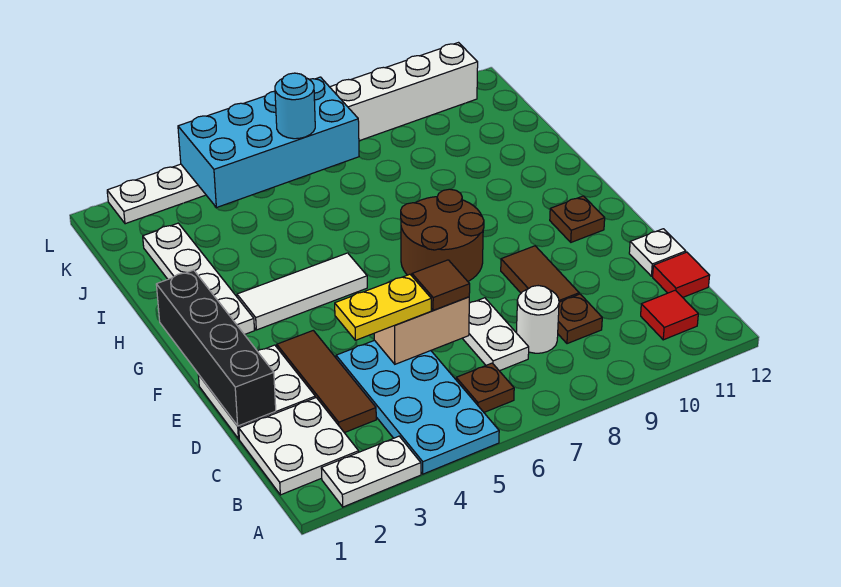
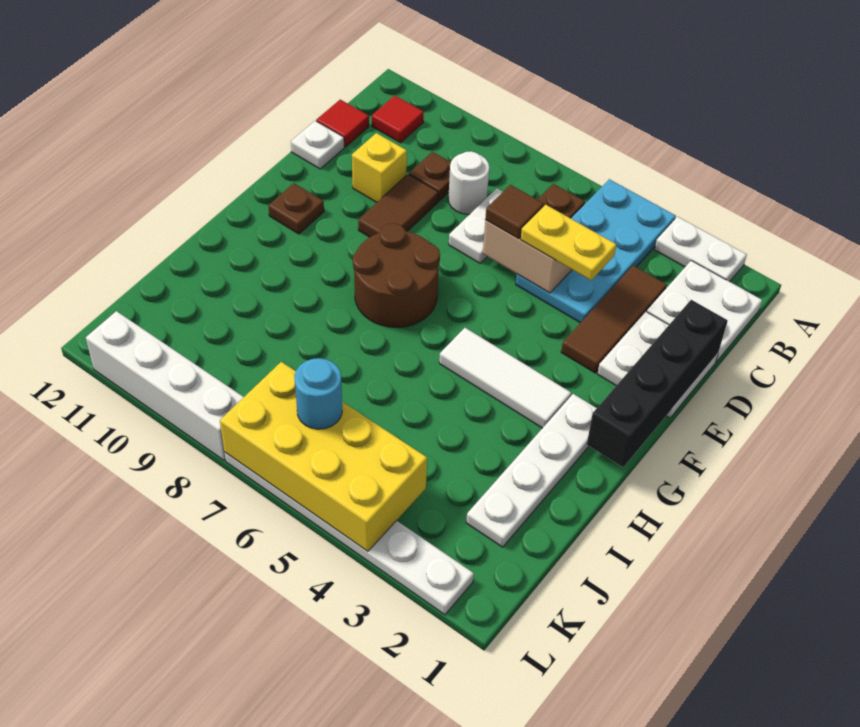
none -> yellow brick D10 level 1
cyan brick K4:L7 level 2 -> yellow brick K4:L7 level 2

